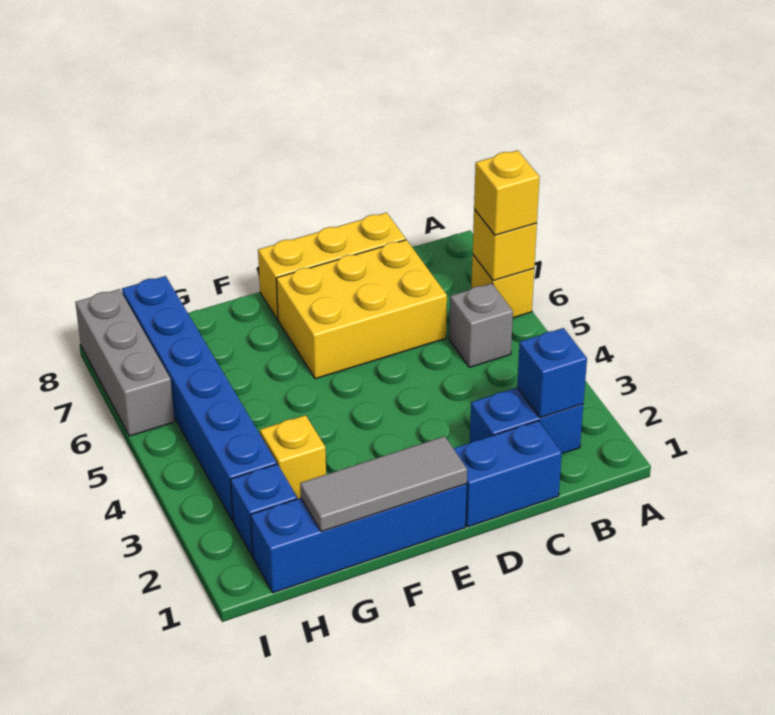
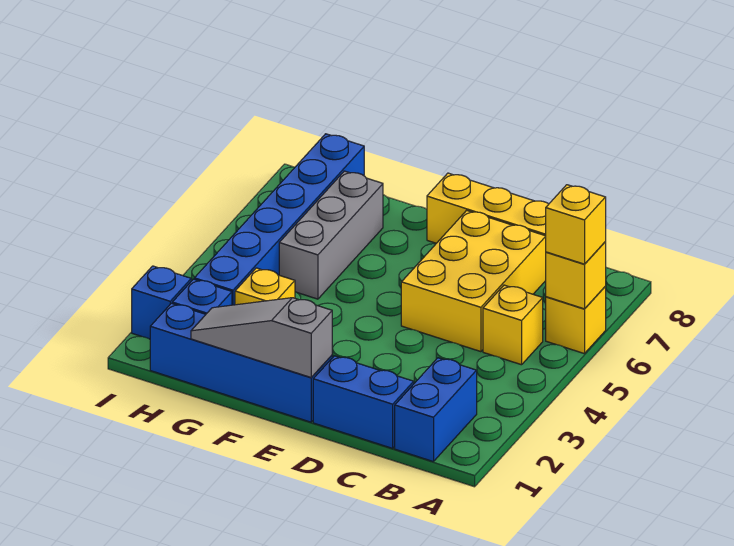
blue brick B2:C2 level 1 -> blue brick B1:B2 level 1
blue brick B2 level 2 -> blue brick I2 level 1
grey brick B5 level 1 -> yellow brick B5 level 1
yellow brick C6:E7 level 1 -> yellow brick C5:D7 level 1
grey tile E1:G1 level 2 -> grey slope E1:G1 level 2 top E
grey brick I6:I8 level 1 -> grey brick G5:G7 level 1

